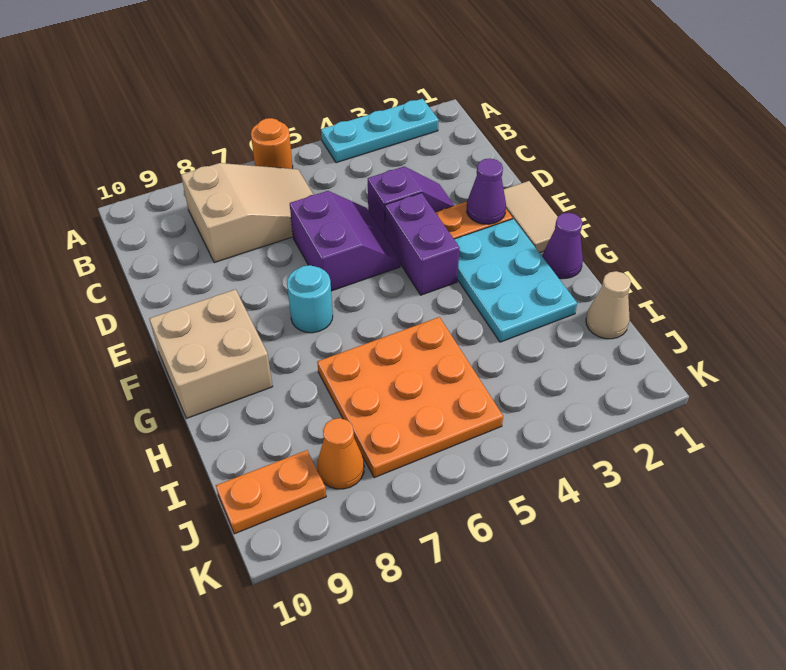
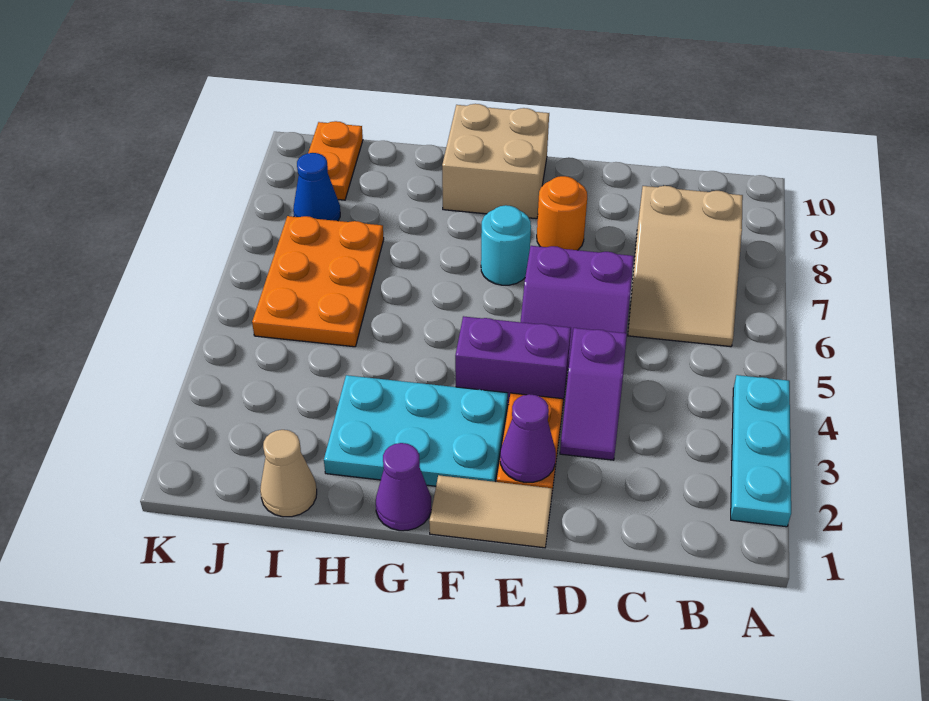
orange round brick A6 level 1 -> orange round brick E8 level 1
orange plate H5:J7 level 1 -> orange plate I5:J7 level 1
orange cone J8 level 1 -> blue cone J8 level 1

